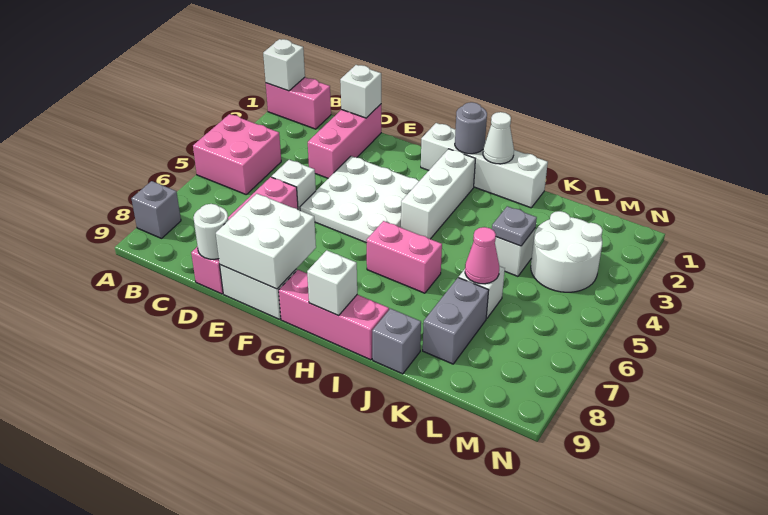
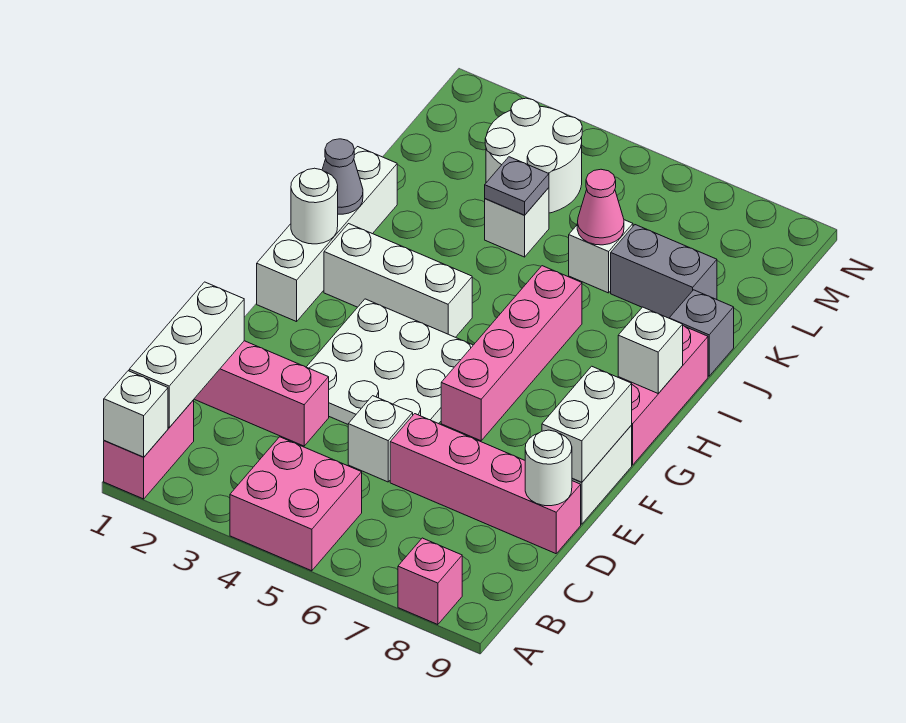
grey brick A8 level 1 -> pink brick A8 level 1
white brick D1 level 2 -> white brick B1:D1 level 2
white brick E8:F9 level 2 -> white brick E9:F9 level 2
grey round brick H1 level 2 -> white round brick H1 level 2
pink brick H6:I6 level 1 -> pink brick F6:I6 level 1
white cone I1 level 2 -> grey cone I1 level 2

